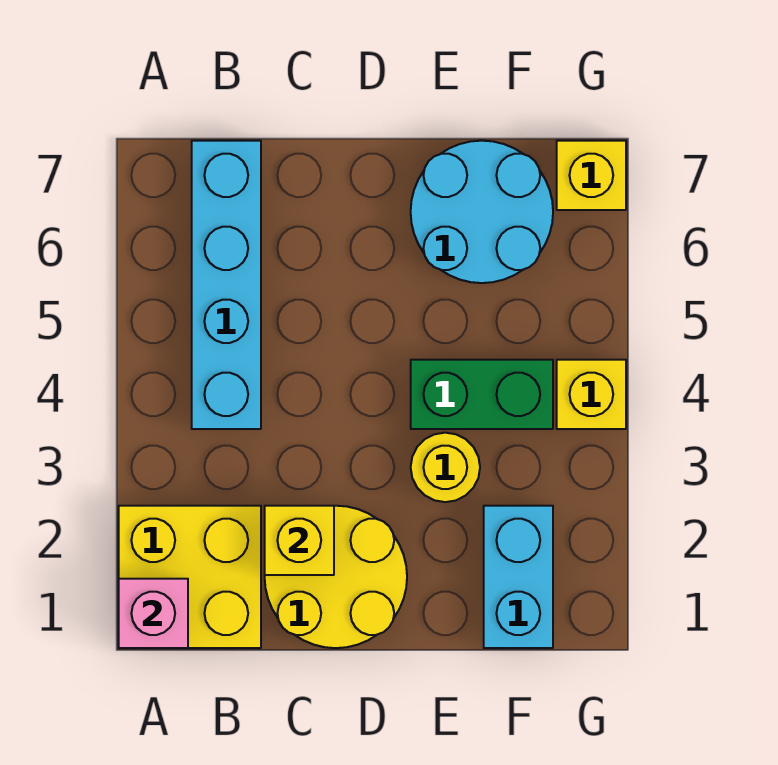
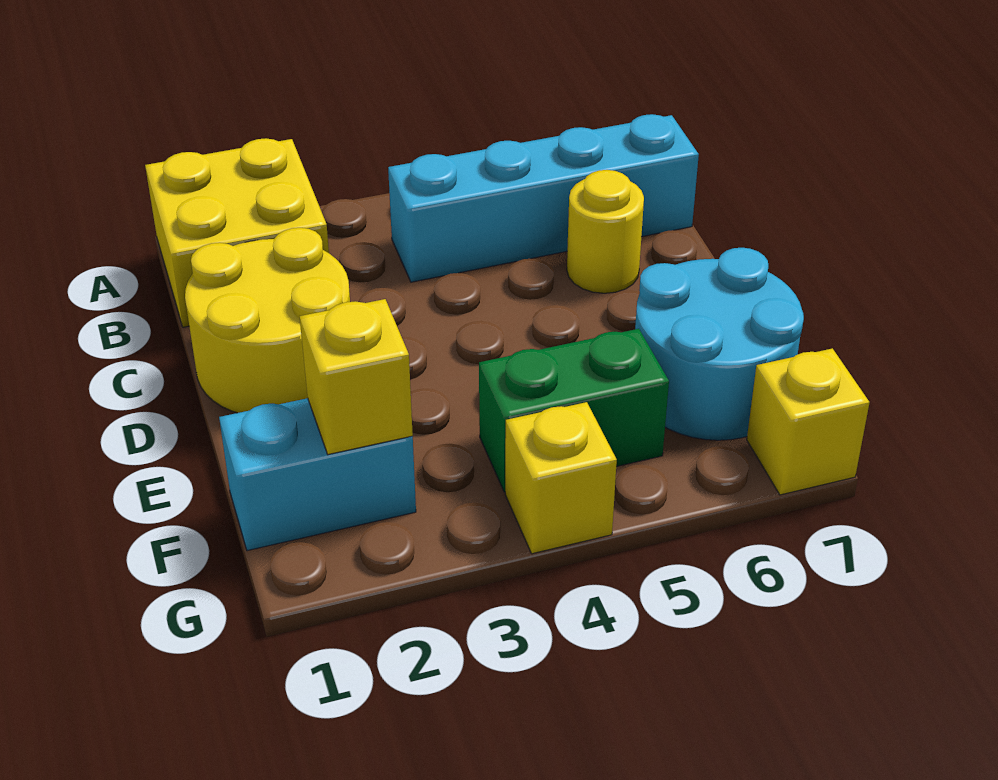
pink brick A1 level 2 -> none
yellow brick C2 level 2 -> yellow brick F2 level 2
yellow round brick E3 level 1 -> yellow round brick C6 level 1
green brick E4:F4 level 1 -> green brick F4:F5 level 1

